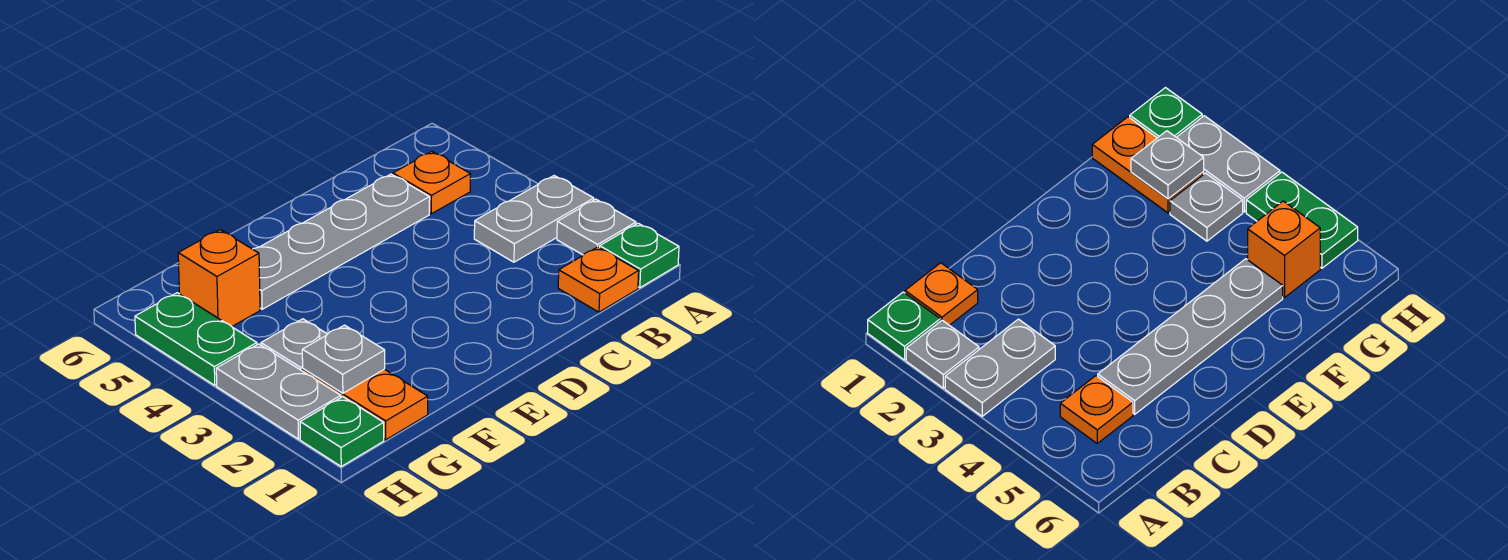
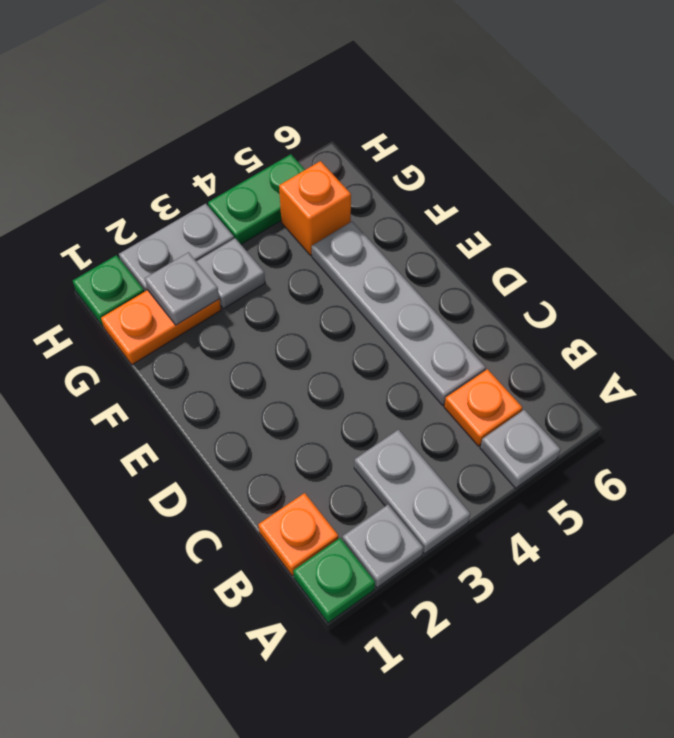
none -> grey plate A5 level 1

